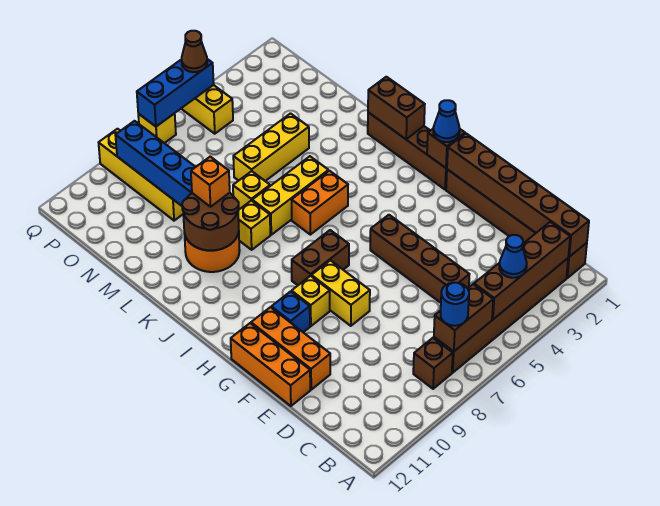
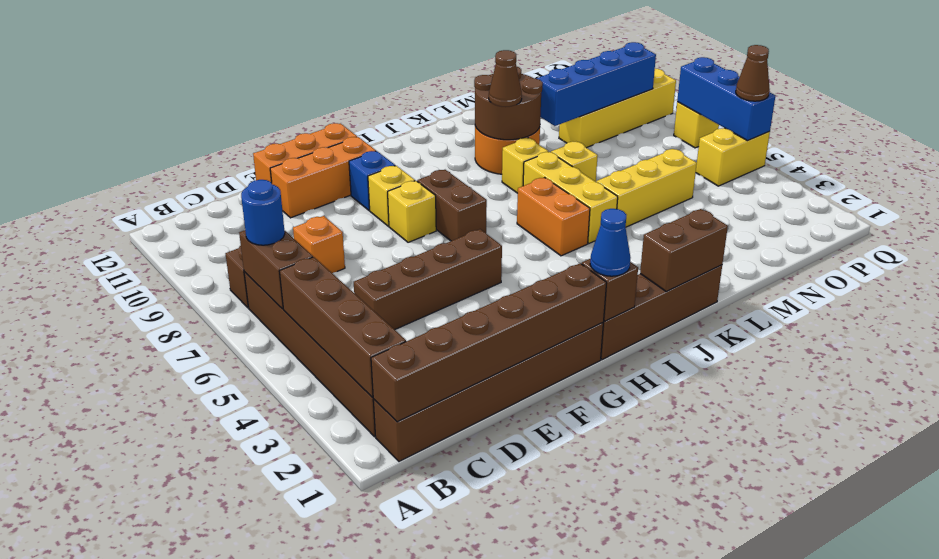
blue cone B4 level 3 -> none
yellow brick F8:G8 level 1 -> yellow brick G8 level 1
none -> brown cone K9 level 3
orange brick L9 level 3 -> orange brick D8 level 1
yellow brick M4:M6 level 1 -> yellow brick L5:N5 level 1

